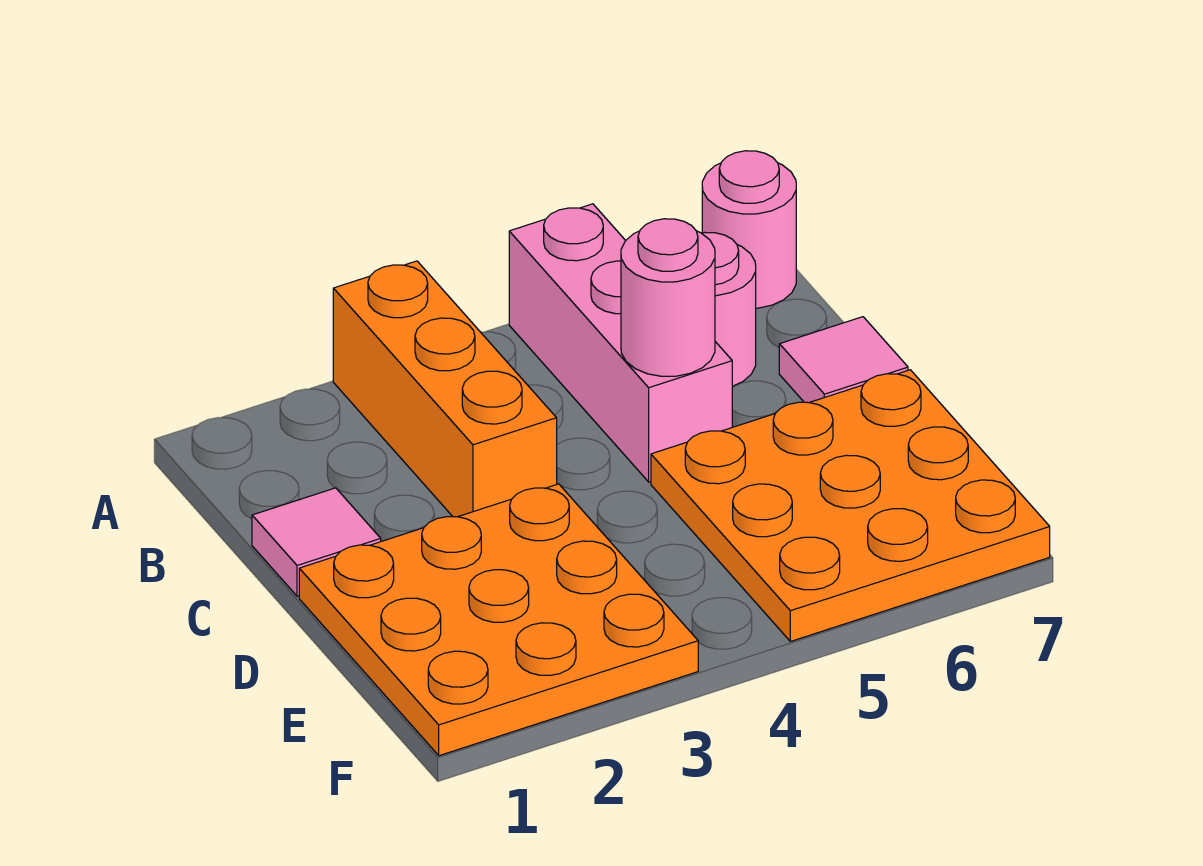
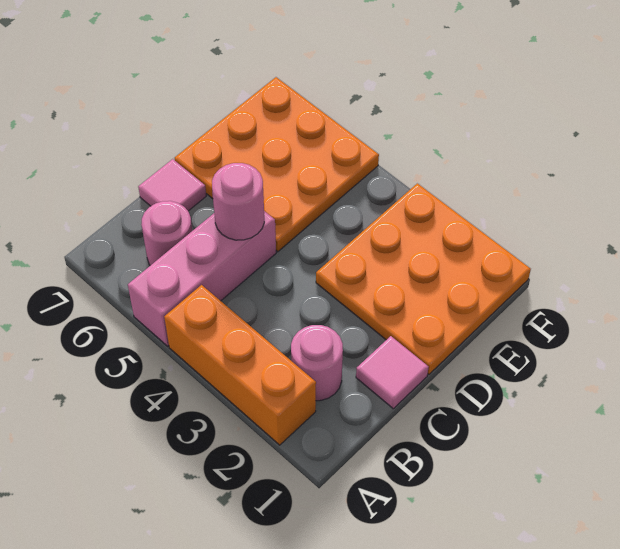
orange brick A3:C3 level 1 -> orange brick A2:A4 level 1
pink round brick A7 level 1 -> pink round brick B2 level 1

